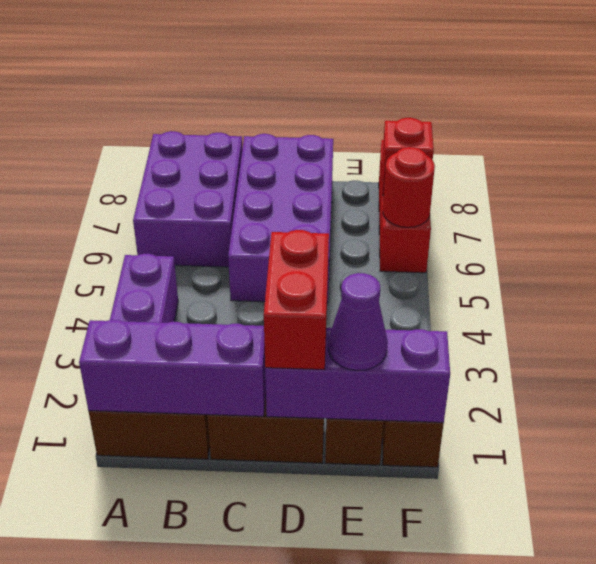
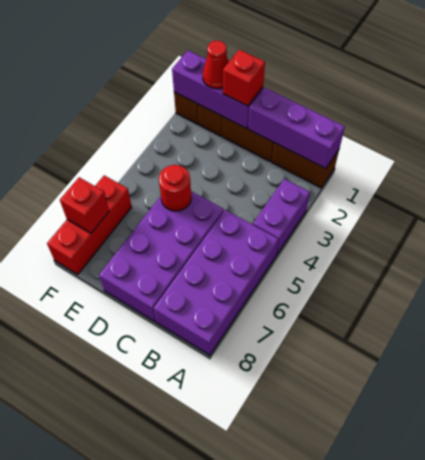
purple brick A6:B8 level 1 -> purple brick A5:B8 level 1
red brick D1:D2 level 3 -> red brick D1 level 3
purple cone E1 level 3 -> red cone E1 level 3
red round brick F6 level 2 -> red round brick D5 level 2

